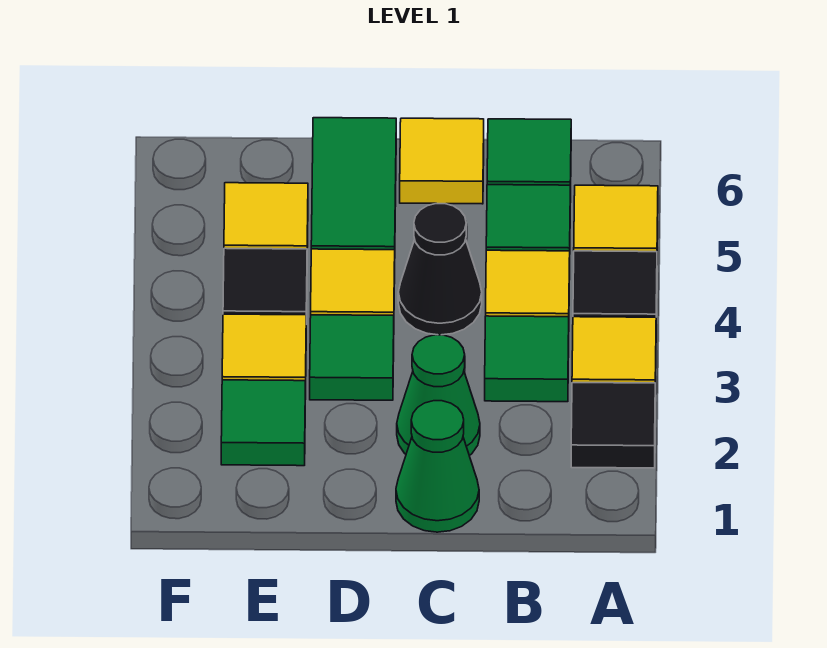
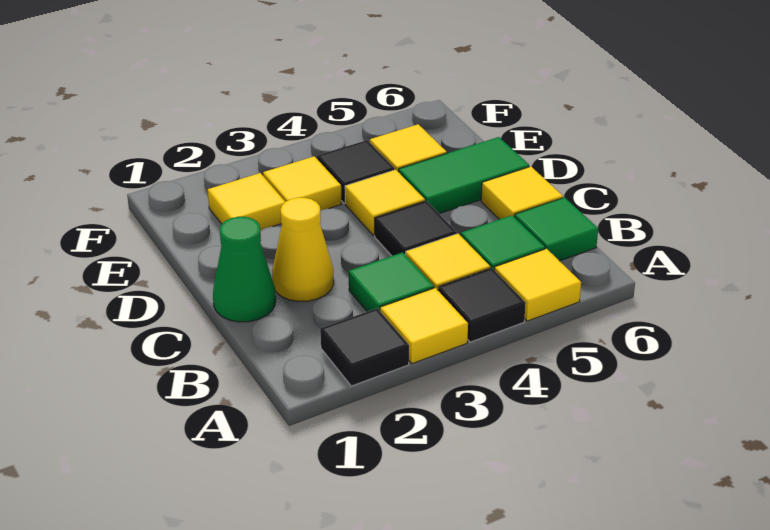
green cone C2 level 1 -> yellow cone C2 level 1
black cone C4 level 1 -> black tile C4 level 1
green tile D3 level 1 -> none
green tile E2 level 1 -> yellow tile E2 level 1

